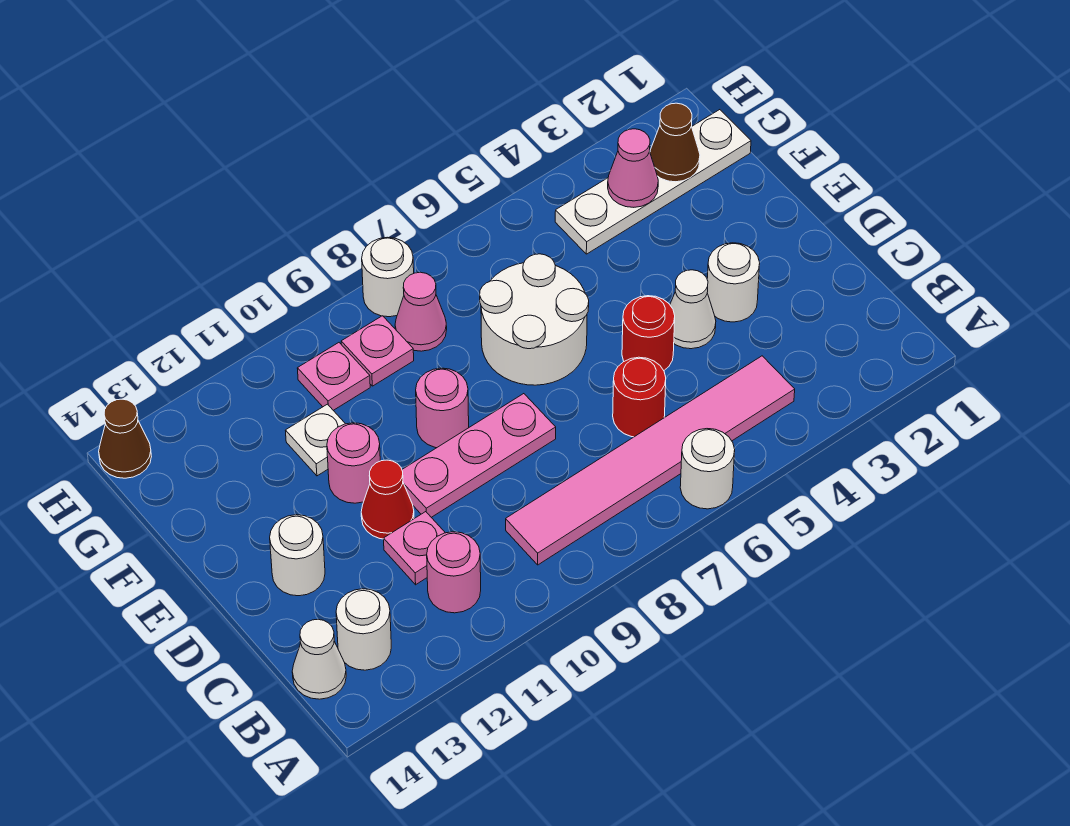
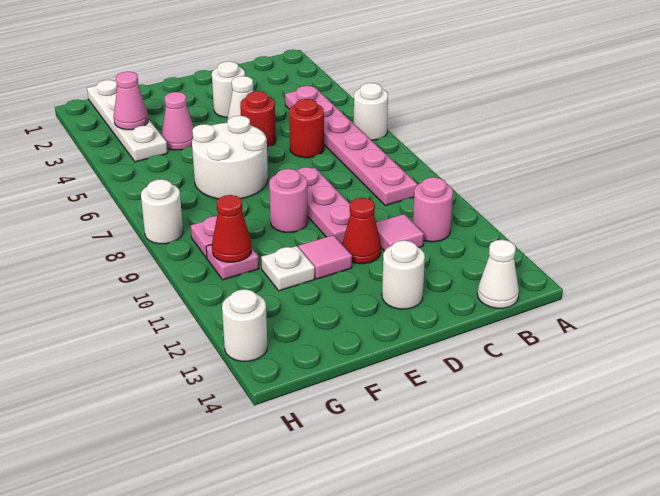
pink tile B4:B9 level 1 -> pink plate B4:B9 level 1
white round brick B13 level 1 -> white round brick H13 level 1
pink plate C11 level 1 -> pink tile C11 level 1
pink round brick E11 level 1 -> pink tile E11 level 1
brown cone G2 level 2 -> none
pink cone G8 level 1 -> pink cone F4 level 1
none -> red cone G10 level 2
brown cone H14 level 1 -> none

